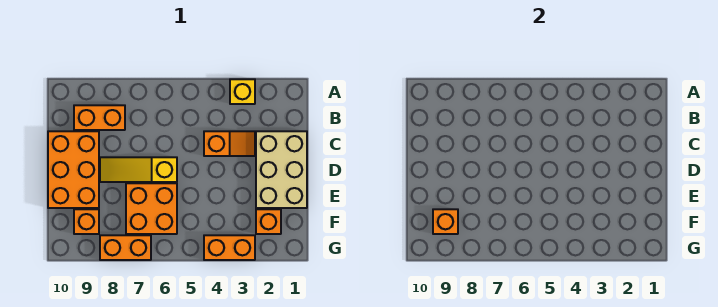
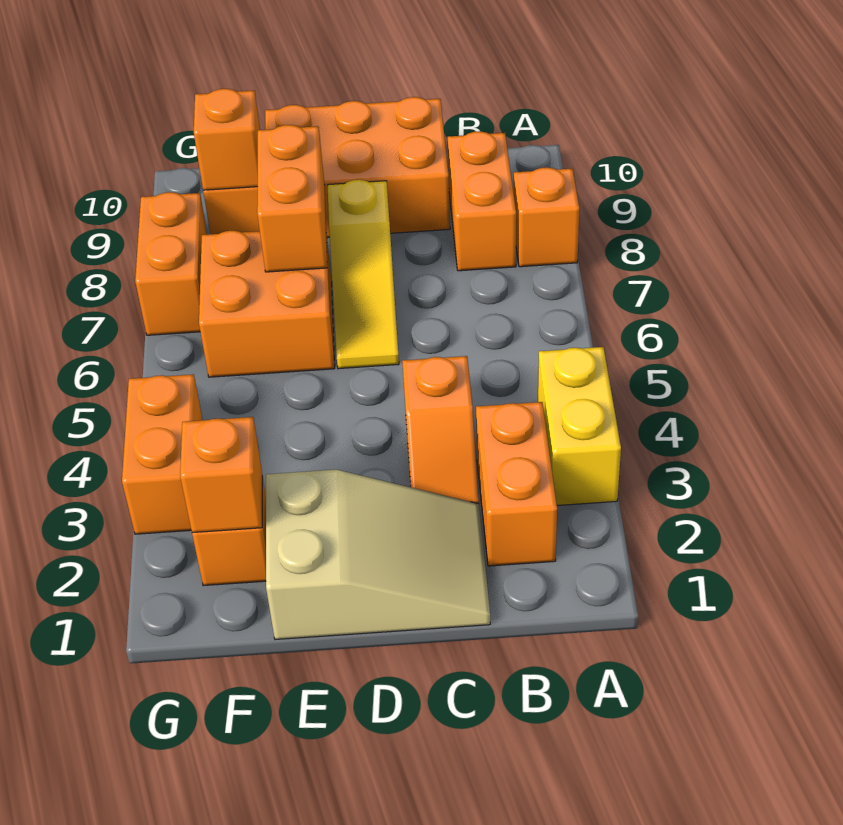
yellow brick A3 level 1 -> yellow brick A3:A4 level 1
none -> orange brick A8 level 1
none -> orange brick B2:B3 level 1
tan brick C1:E2 level 1 -> tan slope C1:E2 level 1 top E
yellow slope D6:D8 level 1 top 6 -> yellow slope D6:D8 level 1 top 8
none -> orange brick E7:E8 level 2
none -> orange brick F2 level 2

